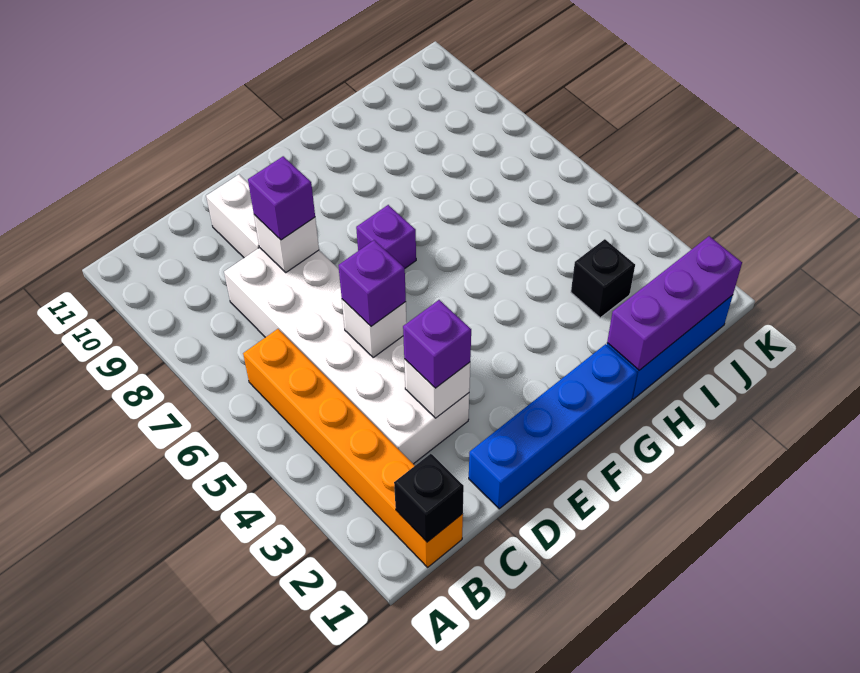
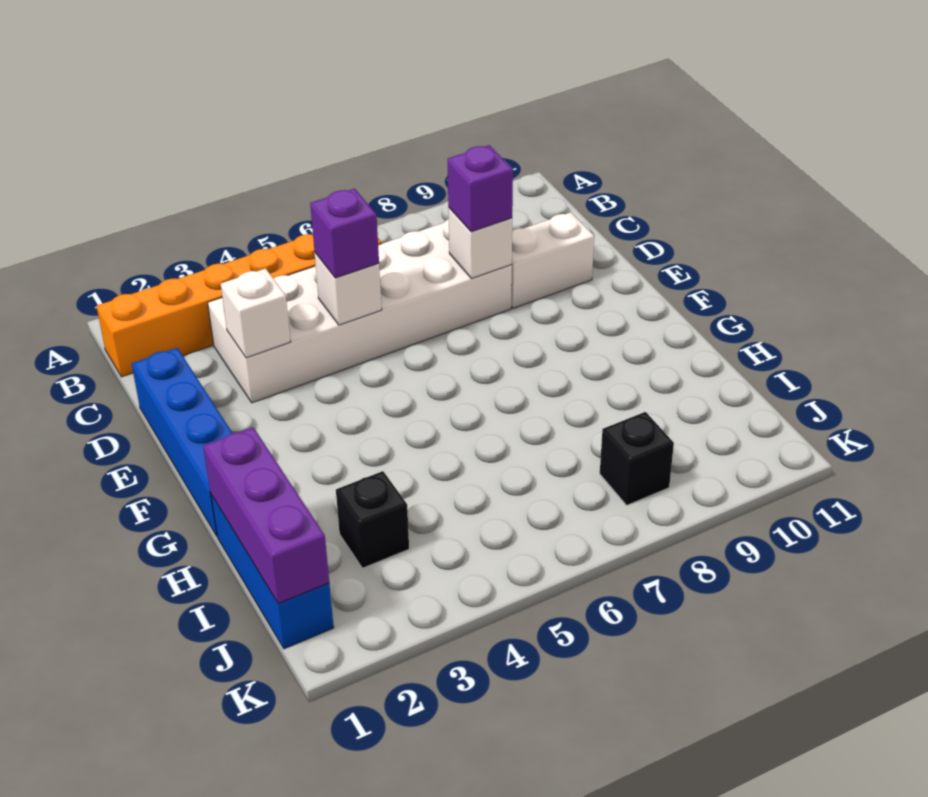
black brick B1 level 2 -> black brick J8 level 1
purple brick D3 level 3 -> none
purple brick F7 level 1 -> none

